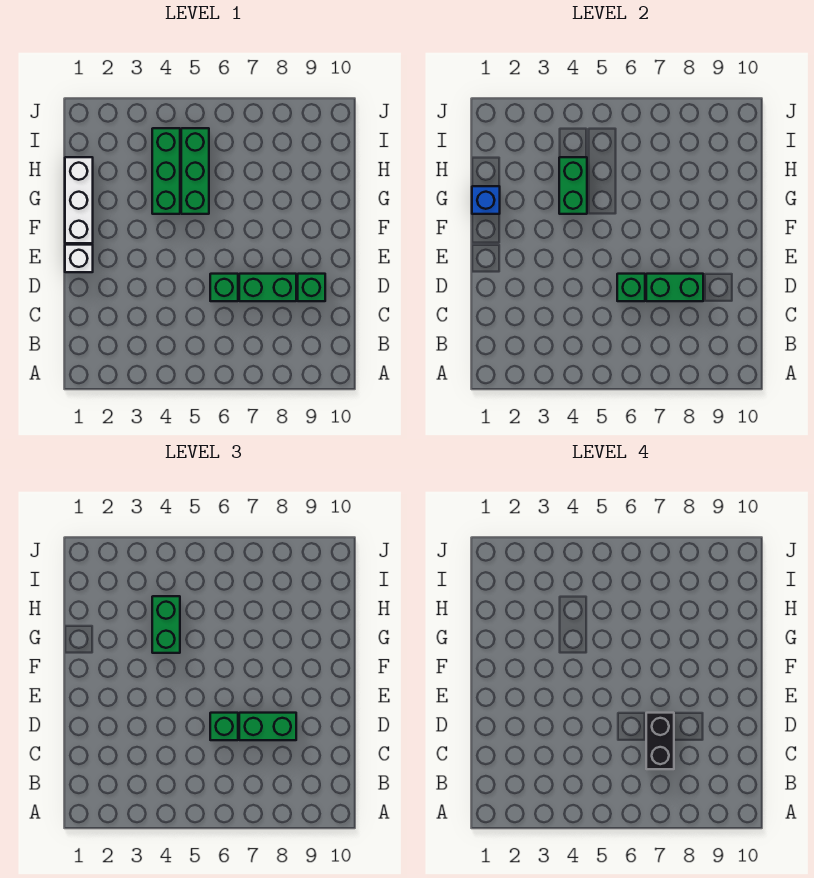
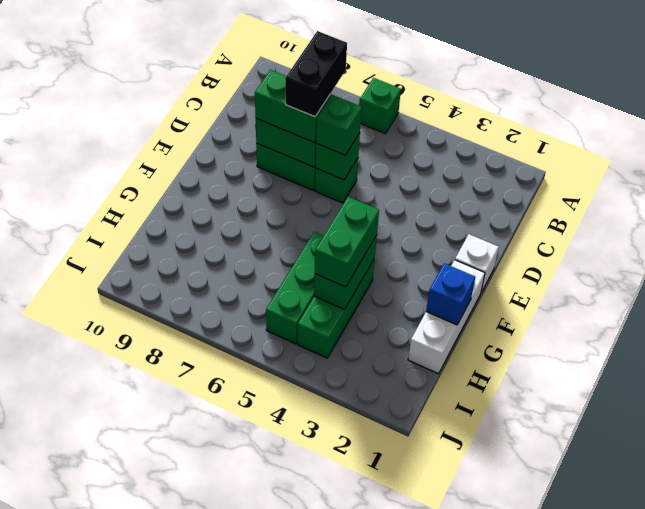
green brick D9 level 1 -> green brick A6 level 1

